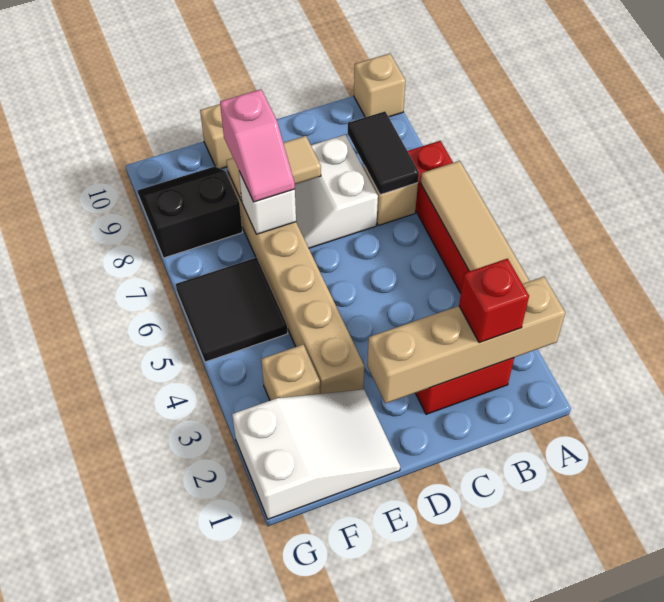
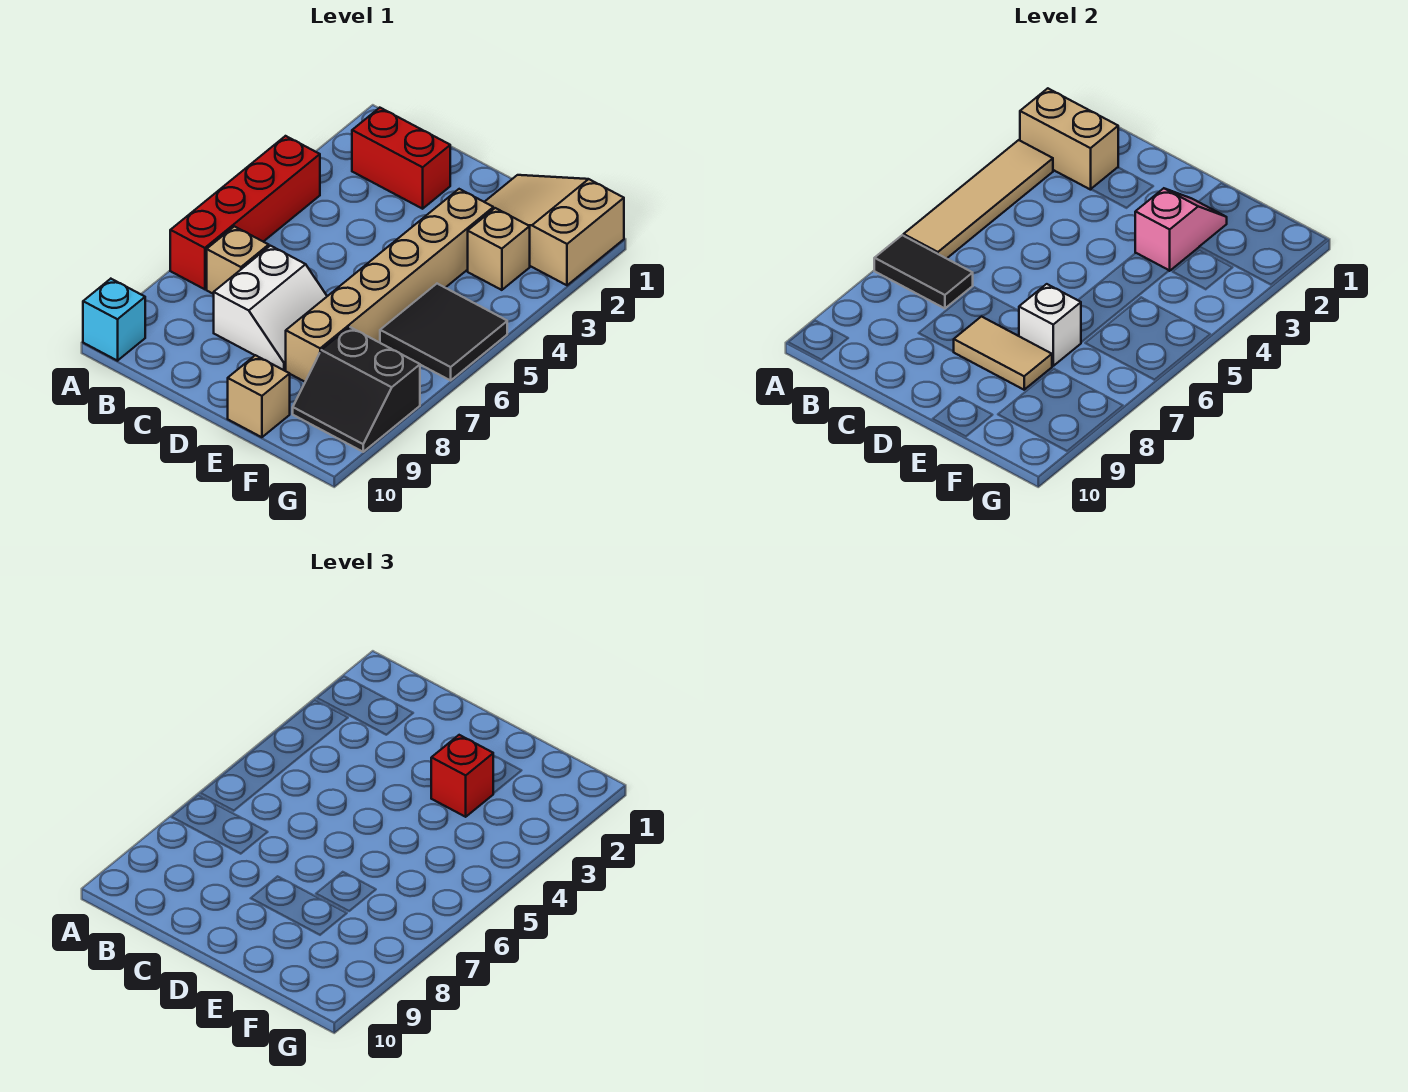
tan brick A2:D2 level 2 -> tan brick A2:B2 level 2
tan brick A10 level 1 -> cyan brick A10 level 1
red brick B2 level 3 -> red brick E3 level 3
black tile B7:B8 level 2 -> black tile A7:B7 level 2
white slope E1:G2 level 1 top G -> tan slope E1:G2 level 1 top G
pink slope E7:E8 level 3 top 8 -> pink slope E2:E3 level 2 top 3

